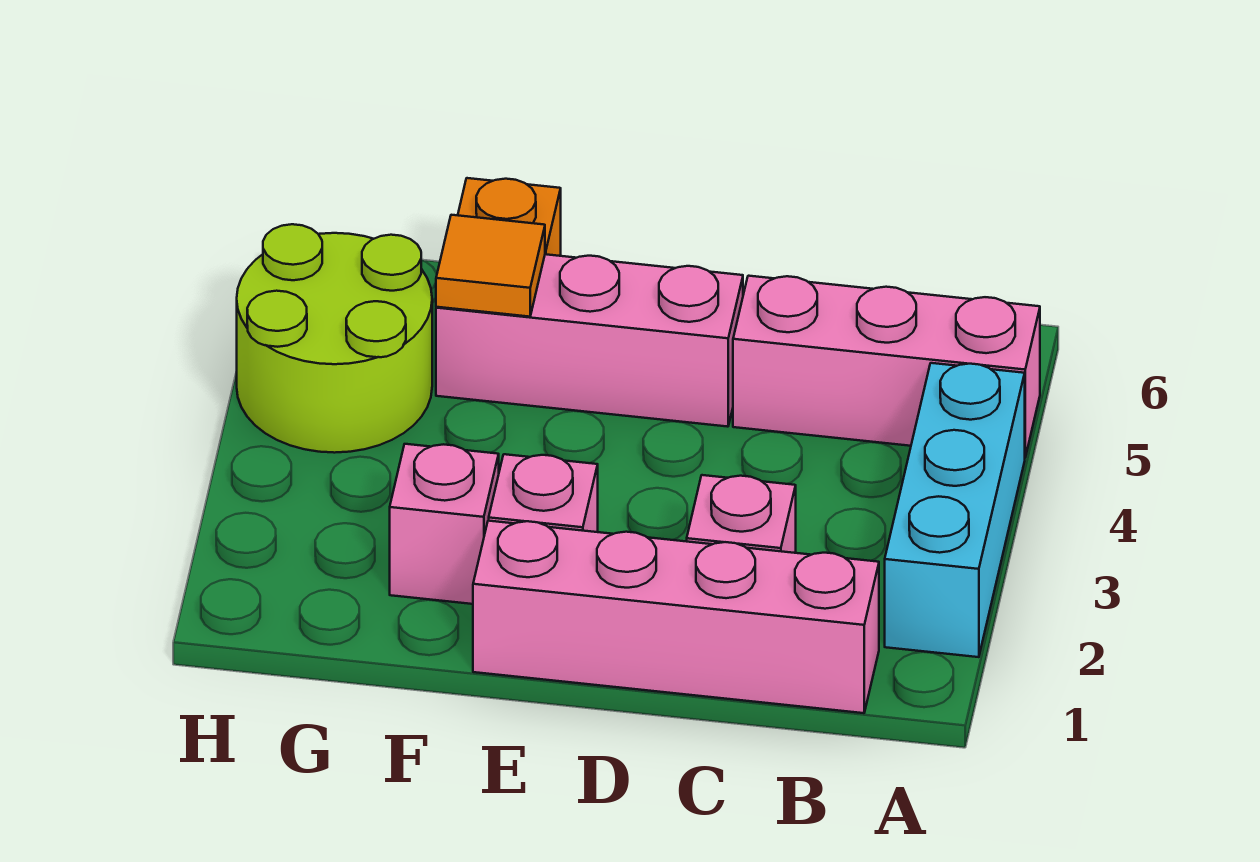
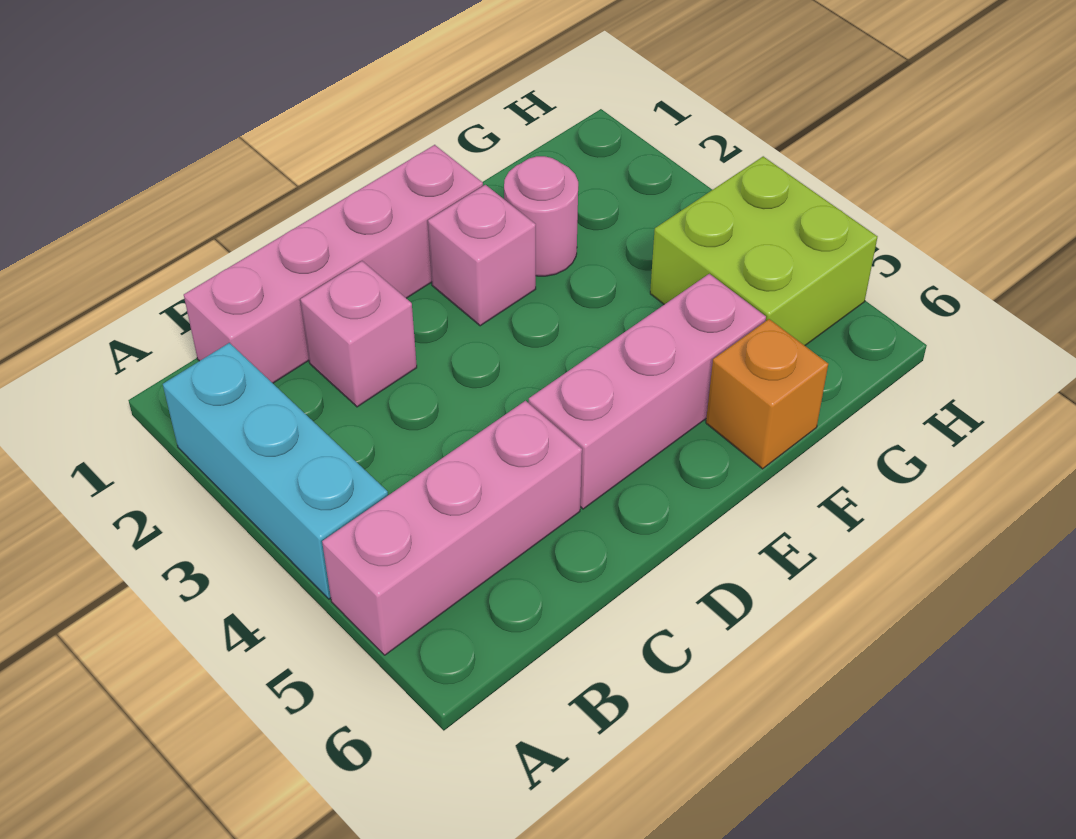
pink brick F2 level 1 -> pink round brick F2 level 1
orange tile F5 level 2 -> none
lime round brick G4:H5 level 1 -> lime brick G4:H5 level 1

